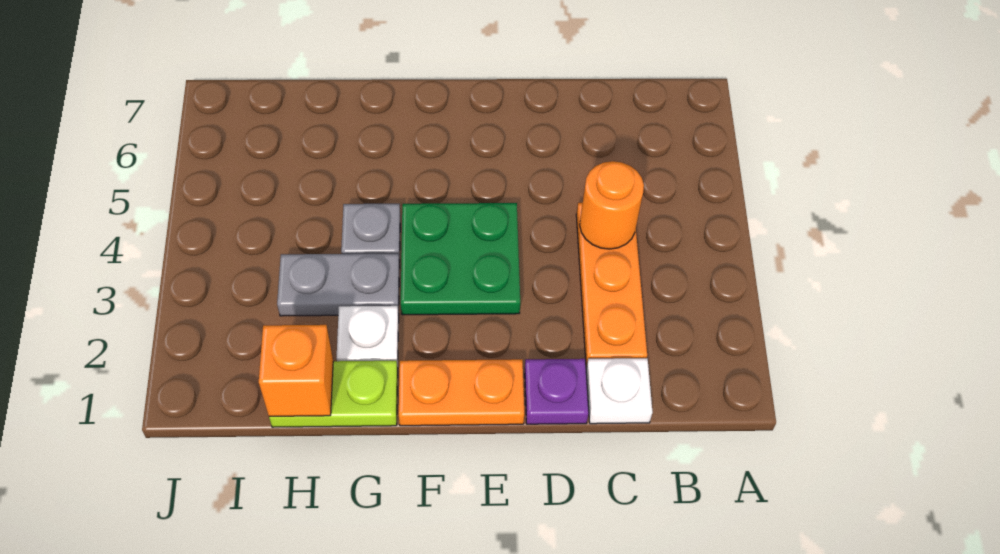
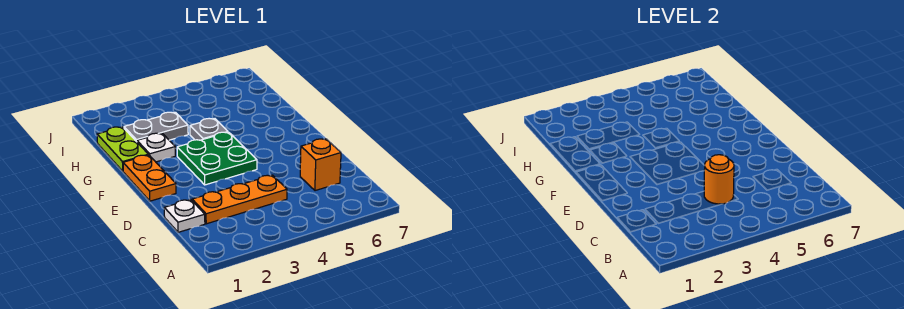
purple plate D1 level 1 -> none
grey plate G3:H3 level 1 -> grey plate H2:H3 level 1
orange brick H1 level 2 -> orange brick C6 level 1

